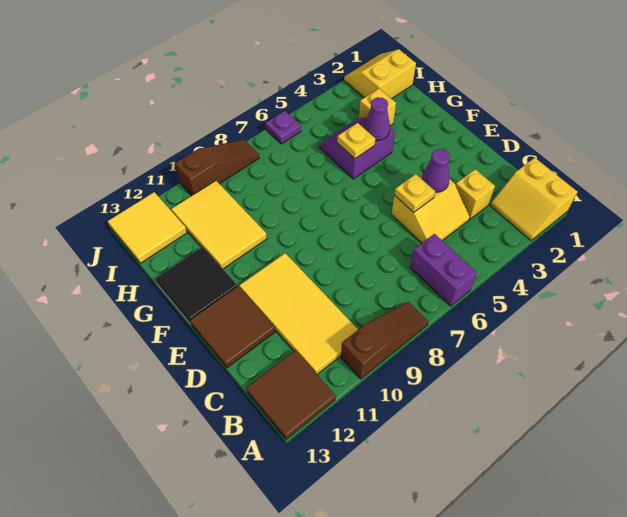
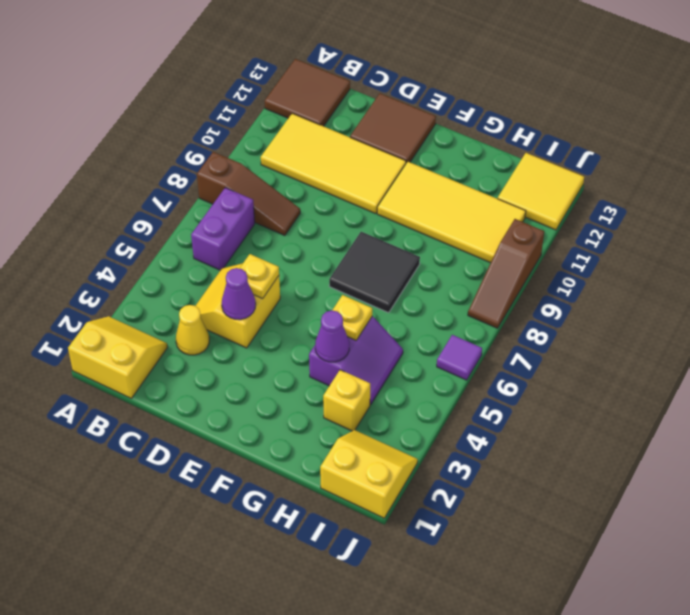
purple brick A6:B6 level 1 -> purple brick B6:B7 level 1
brown slope A8:A10 level 1 top 10 -> brown slope A8:C8 level 1 top A
yellow brick C3 level 1 -> yellow cone C3 level 1
black tile F12:G13 level 1 -> black tile F7:G8 level 1
yellow tile G10:I11 level 1 -> yellow tile F10:I11 level 1
yellow slope I1:J2 level 1 top I -> yellow slope I1:J2 level 1 top 1
purple plate J6 level 1 -> purple tile J6 level 1

